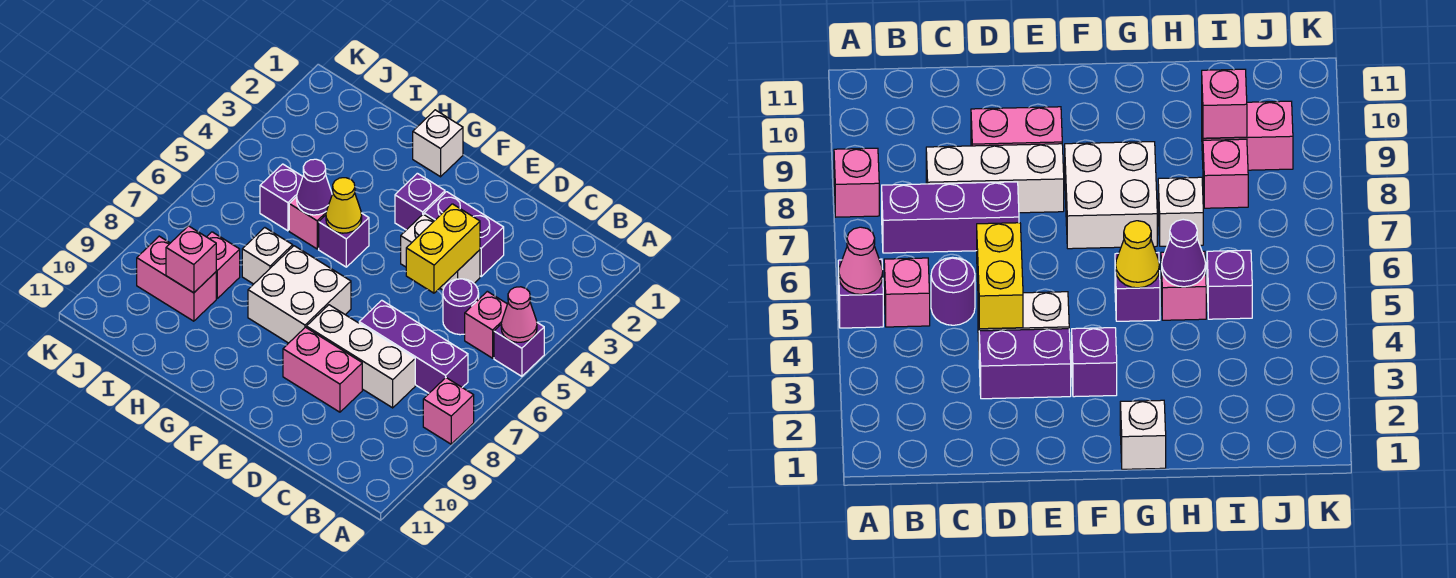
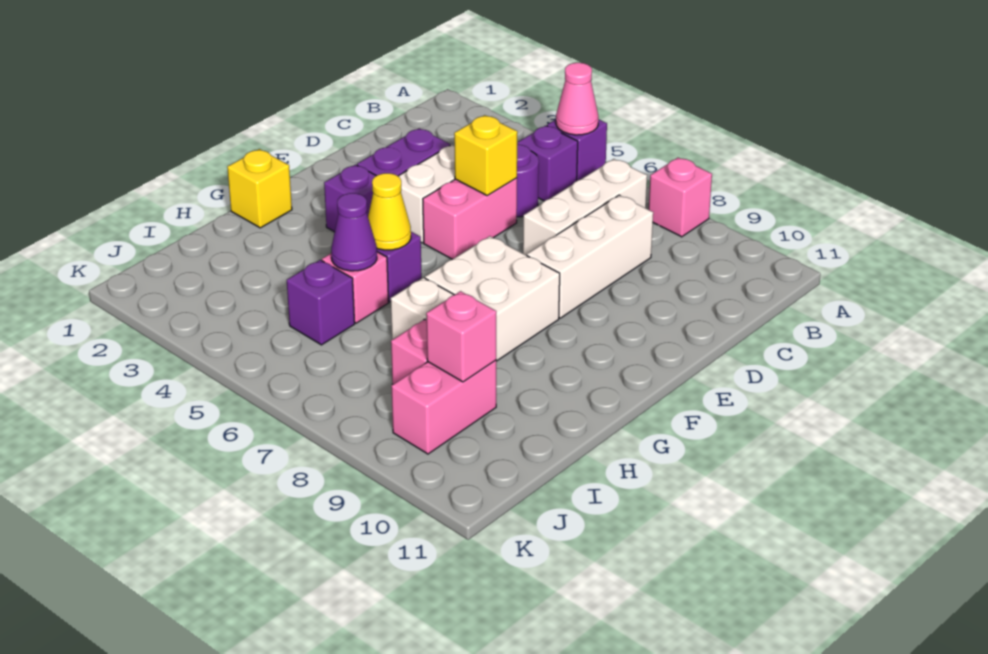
pink brick B5 level 1 -> purple brick B5 level 1
purple brick B7:D7 level 1 -> white brick B7:D7 level 1
yellow brick D4:D5 level 2 -> yellow brick D5 level 2
pink brick D9:E9 level 1 -> pink brick D5:E5 level 1
white brick G1 level 1 -> yellow brick G1 level 1

